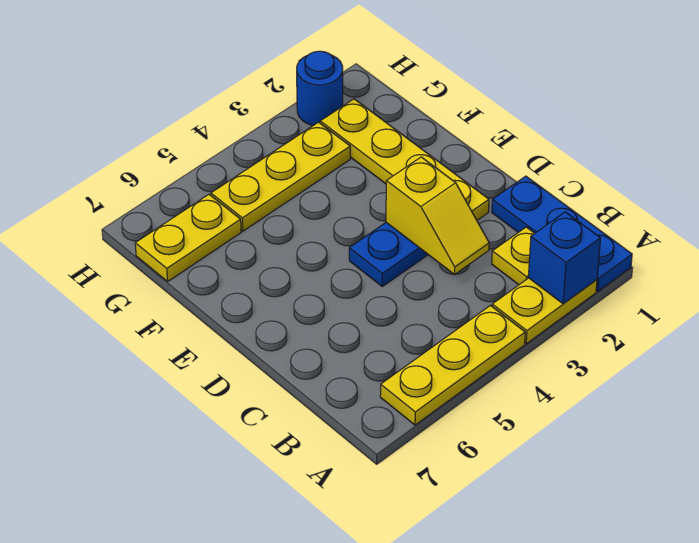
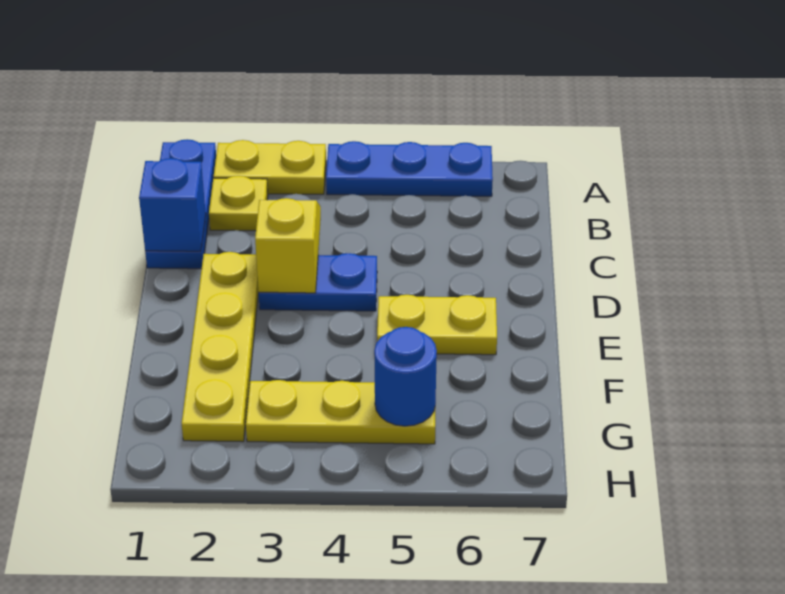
blue brick A2 level 2 -> blue brick C1 level 2
yellow plate A4:A6 level 1 -> blue plate A4:A6 level 1
yellow plate G6:G7 level 1 -> yellow plate E5:E6 level 1
blue round brick H2 level 1 -> blue round brick G5 level 2

